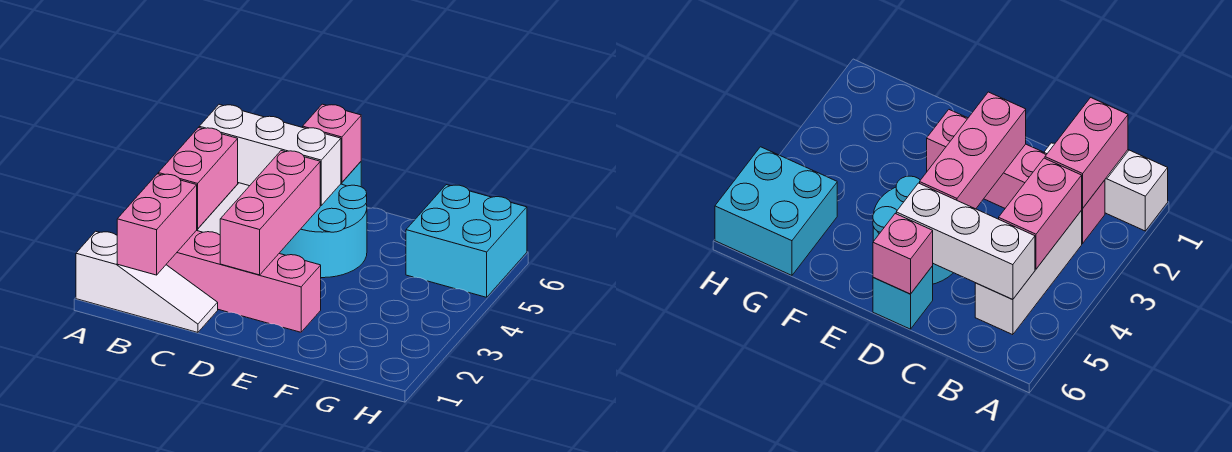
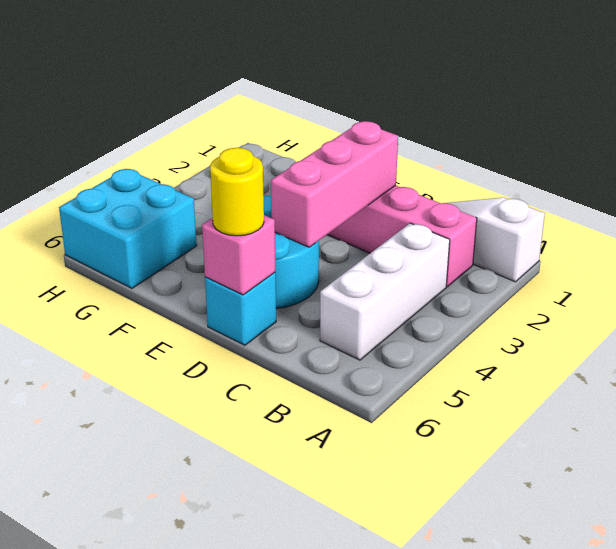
pink brick B1:B2 level 2 -> none
pink brick B3:B4 level 2 -> none
white brick B5:D5 level 2 -> none
none -> yellow round brick D6 level 3

